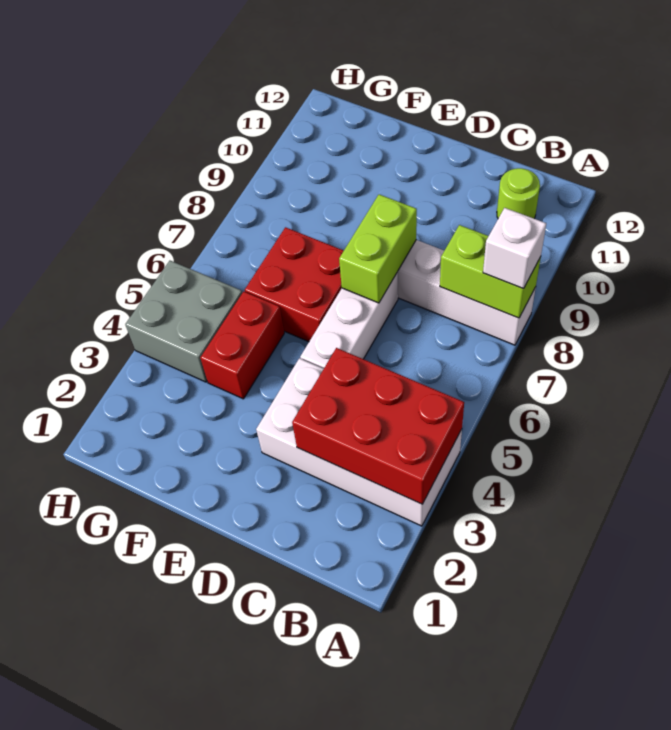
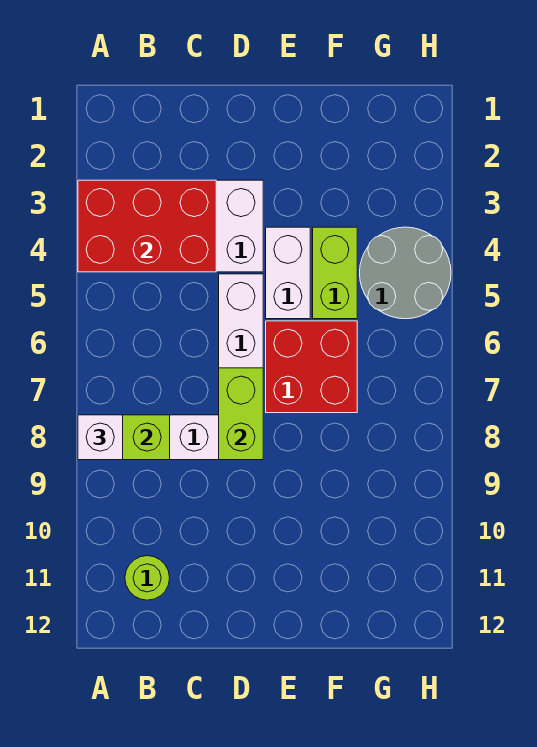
none -> white brick E4:E5 level 1
red brick F4:F5 level 1 -> lime brick F4:F5 level 1
grey brick G4:H5 level 1 -> grey round brick G4:H5 level 1

